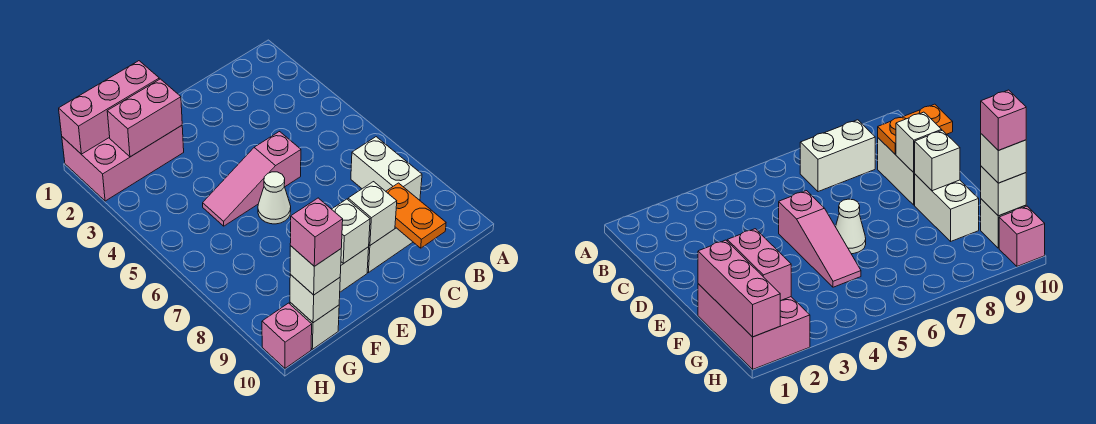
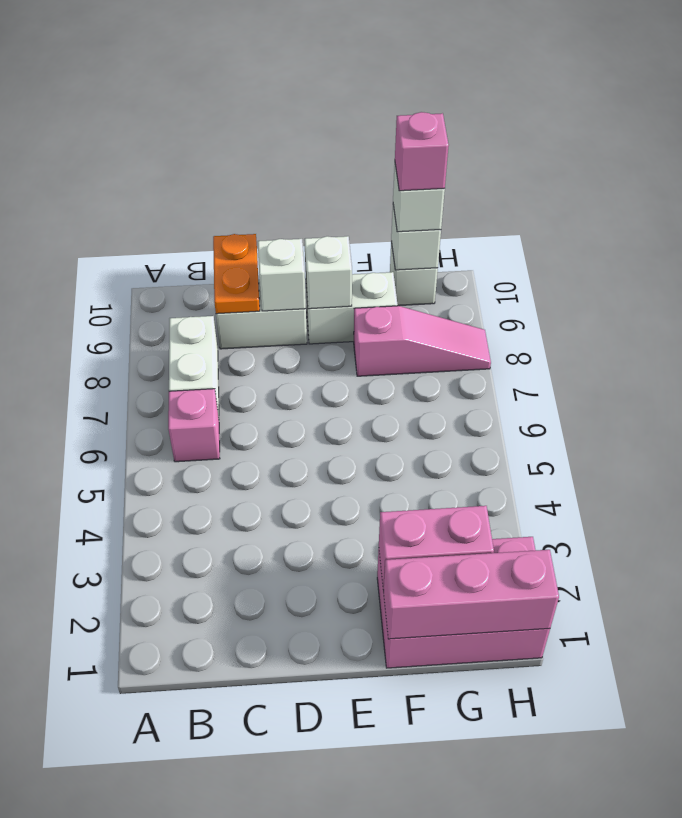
pink slope D5:F5 level 1 top D -> pink slope F8:H8 level 1 top F
white cone E6 level 1 -> none
pink brick H10 level 1 -> pink brick B6 level 1

